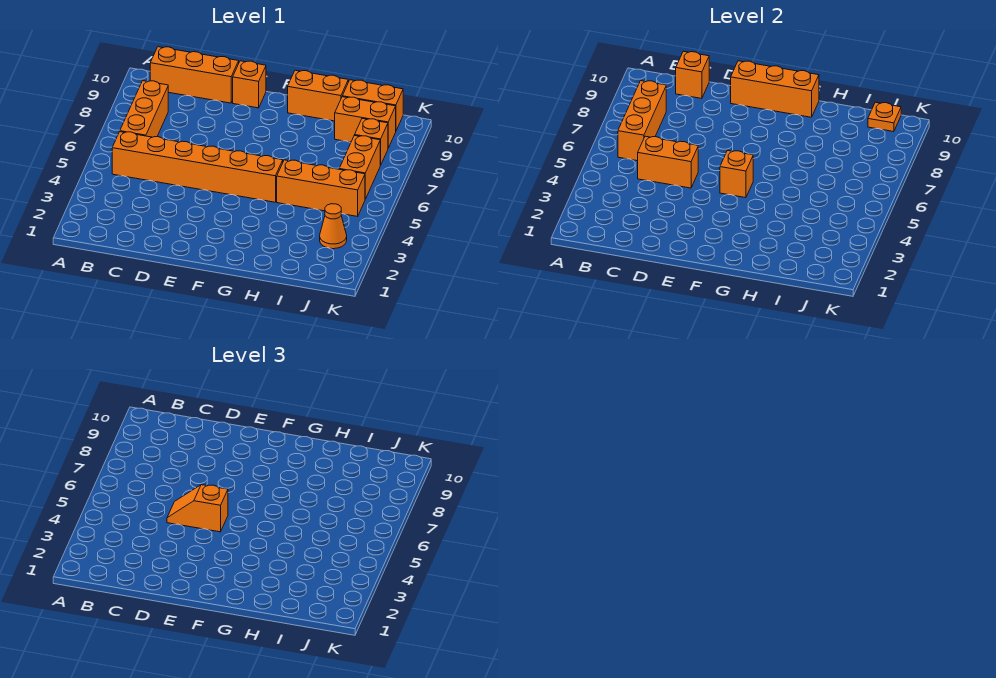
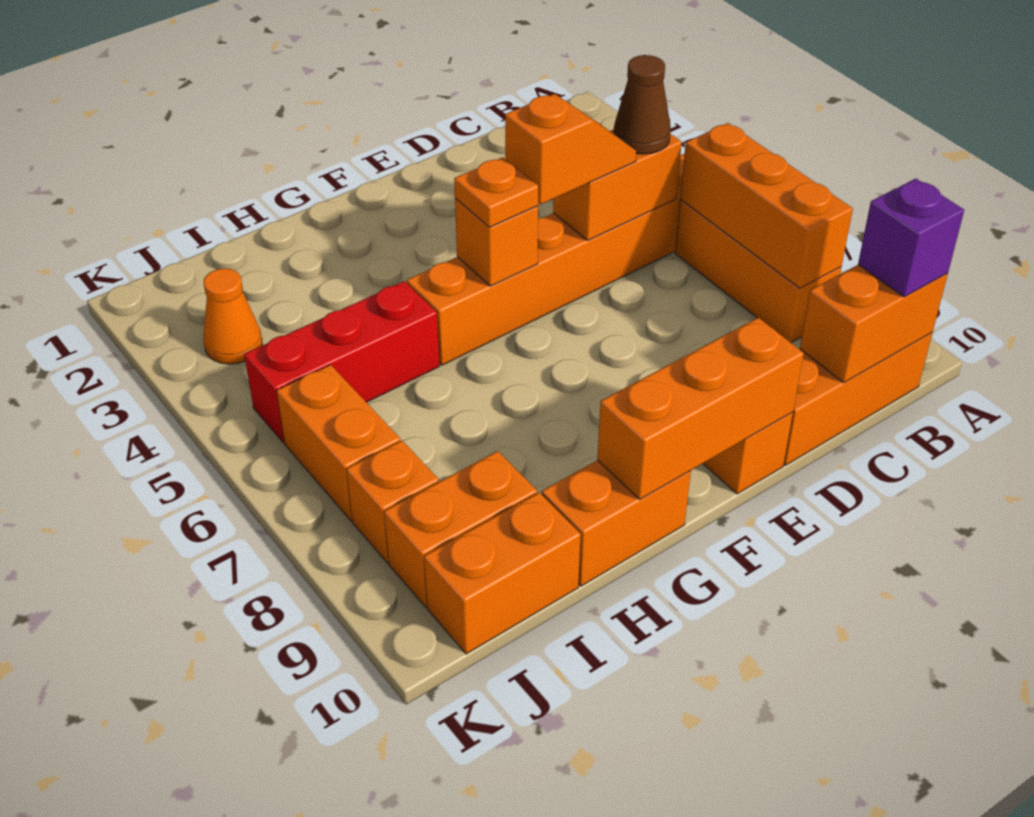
none -> purple brick B10 level 3
none -> brown cone C5 level 3
orange brick C10 level 2 -> orange brick B10:C10 level 2
orange brick H5:J5 level 1 -> red brick H5:J5 level 1
orange plate J10 level 2 -> orange plate F5 level 3

